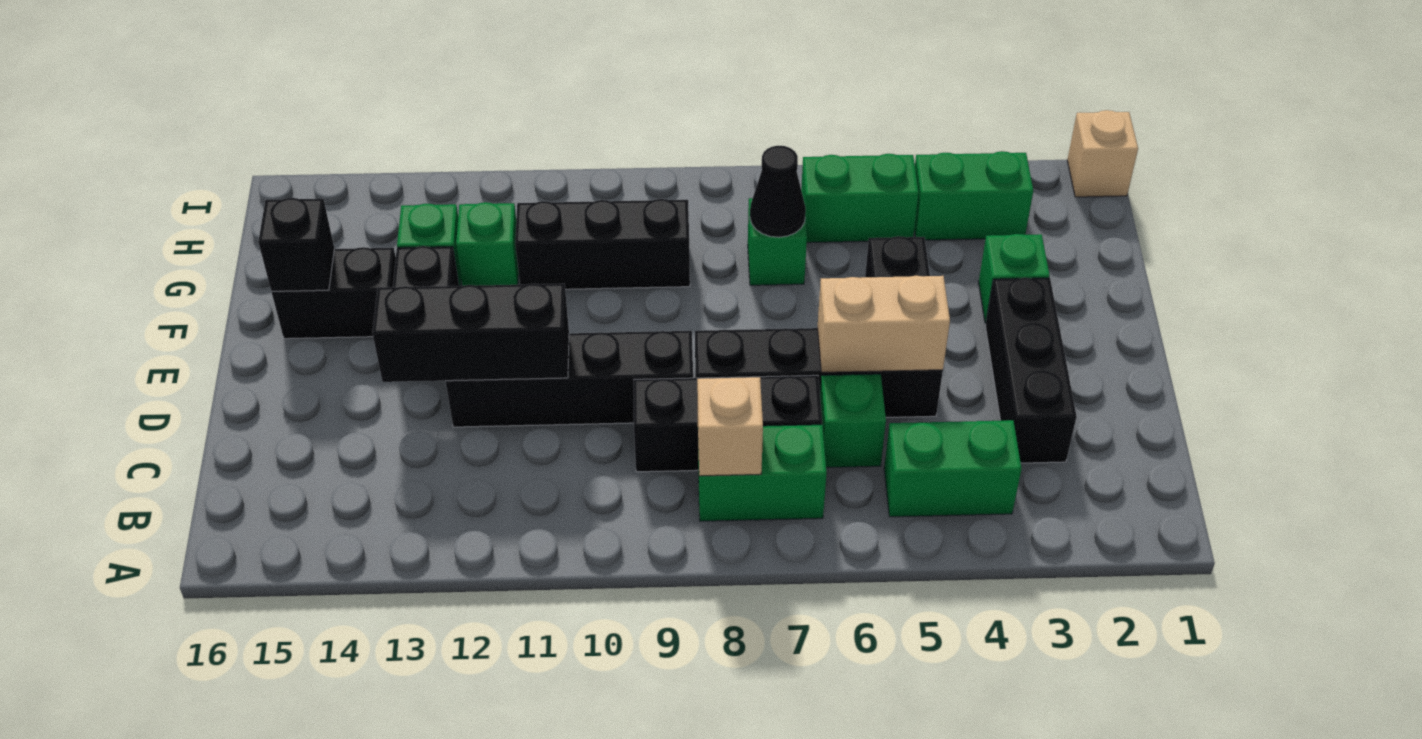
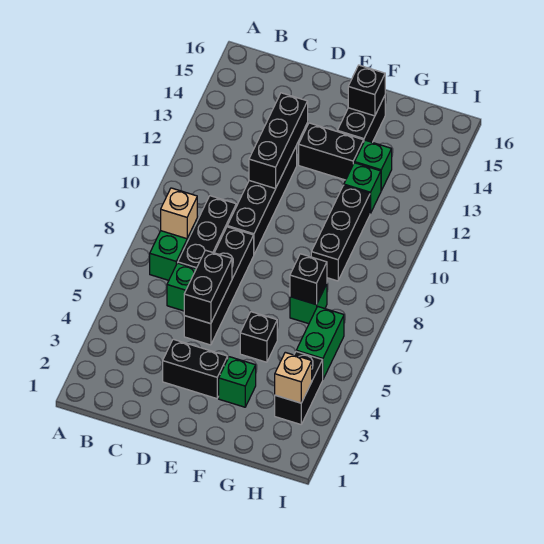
green brick B4:B5 level 1 -> none
black brick C3:E3 level 1 -> black brick D3:E3 level 1
tan brick D5:D6 level 2 -> black brick D5:D6 level 2
black cone G7 level 2 -> black brick G7 level 2
green brick H3:H4 level 1 -> black brick H3:H4 level 1
tan brick I1 level 1 -> tan brick H3 level 2

